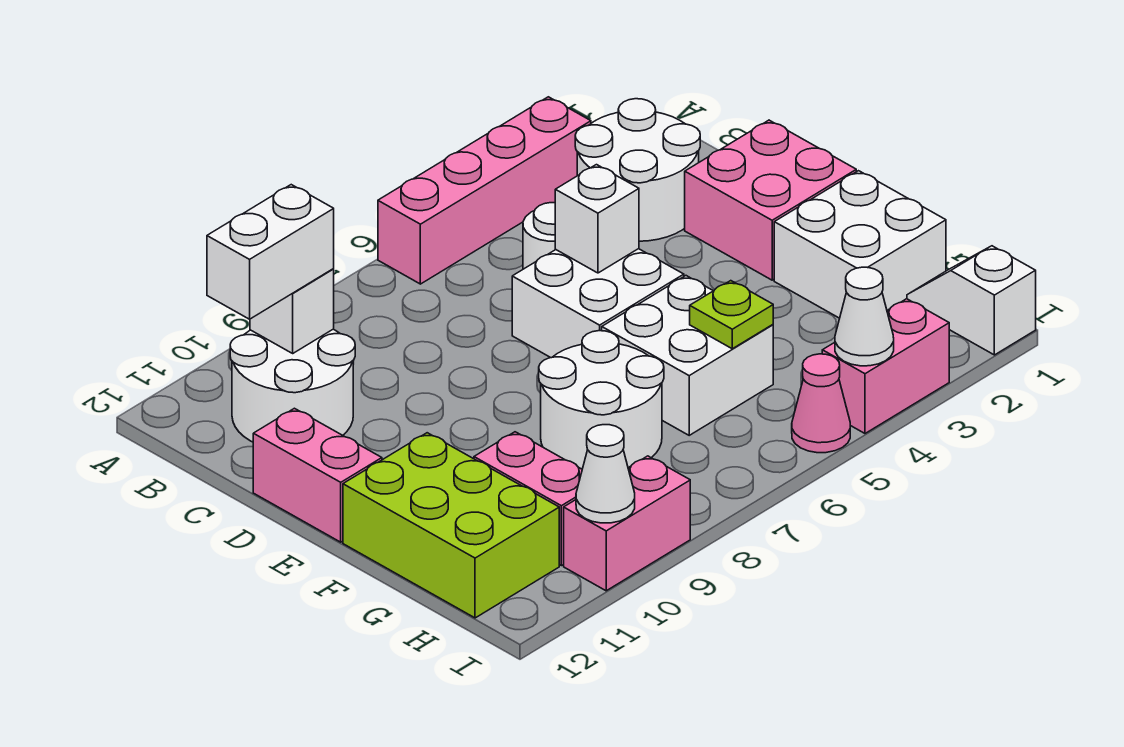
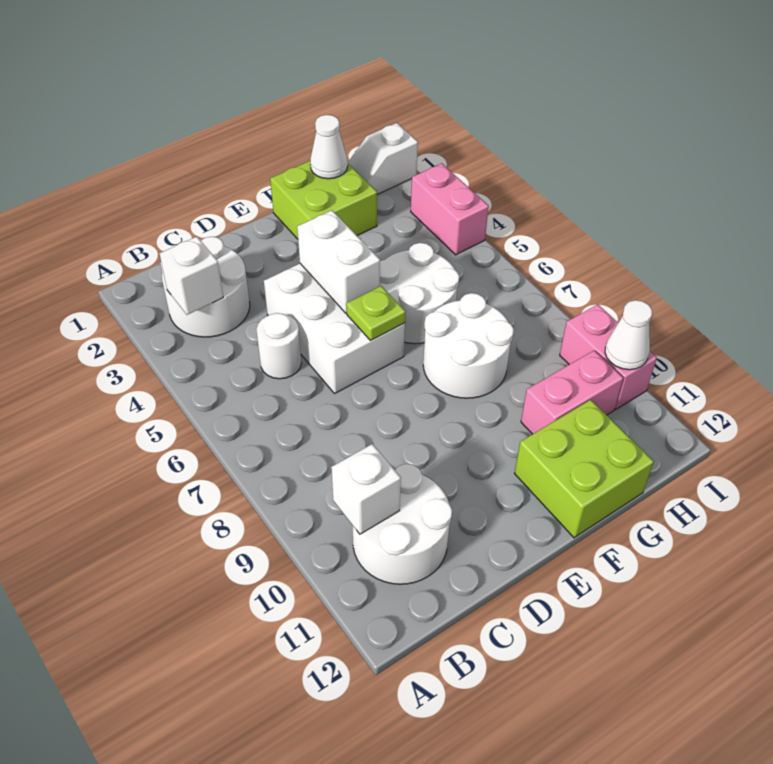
pink brick A3:A6 level 1 -> none
white brick B10:B11 level 3 -> white brick E4:E5 level 2
pink brick D1:E2 level 1 -> none
white brick D5:E6 level 1 -> white brick D4:E6 level 1
white brick D5 level 2 -> white brick B3 level 2
pink brick D12:E12 level 1 -> none
white brick F1:G2 level 1 -> lime brick F1:G2 level 1
white brick F5:G6 level 1 -> white round brick F5:G6 level 1
lime brick F11:H12 level 1 -> lime brick F11:G12 level 1
lime plate G5 level 2 -> lime plate E6 level 2
white cone I4 level 2 -> white cone G1 level 2
pink cone I5 level 1 -> none

